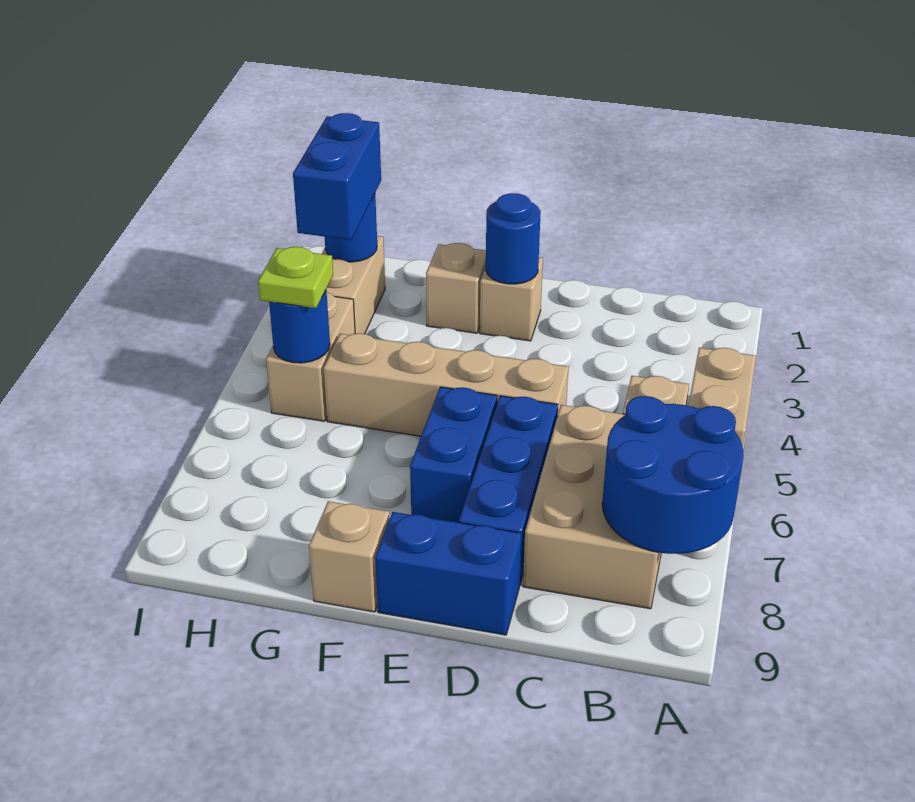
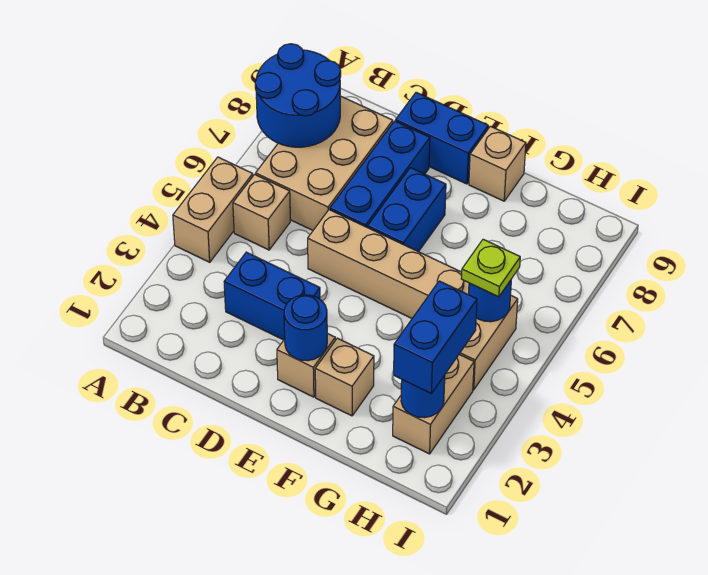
none -> blue brick C3:D3 level 1

